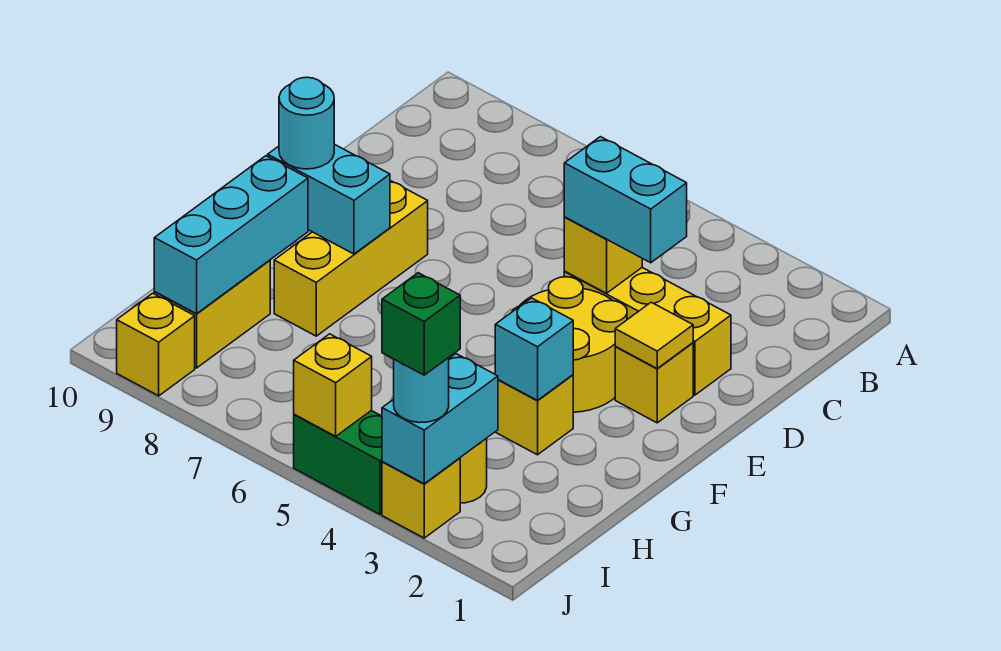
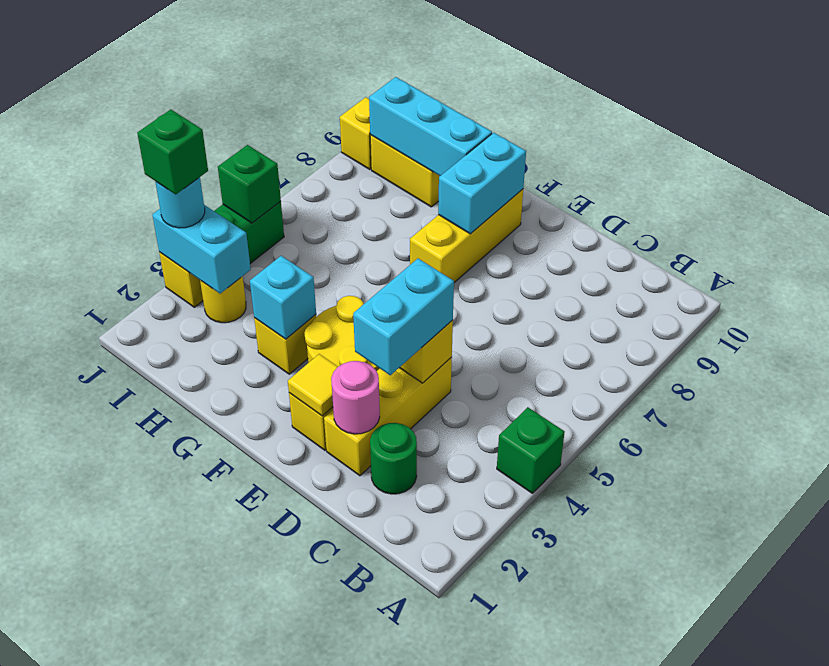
none -> green brick A4 level 1
none -> green round brick C2 level 1
none -> pink round brick D2 level 2
yellow brick E8:G8 level 1 -> yellow brick F7:F9 level 1
cyan round brick F9 level 3 -> none
yellow brick J5 level 2 -> green brick J5 level 2

